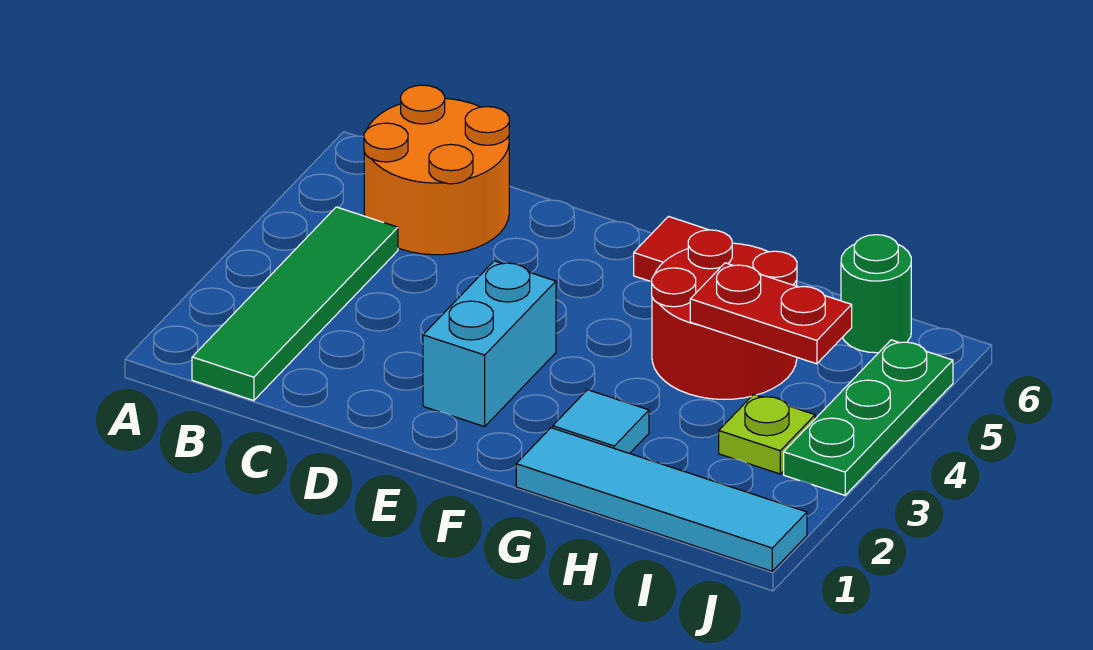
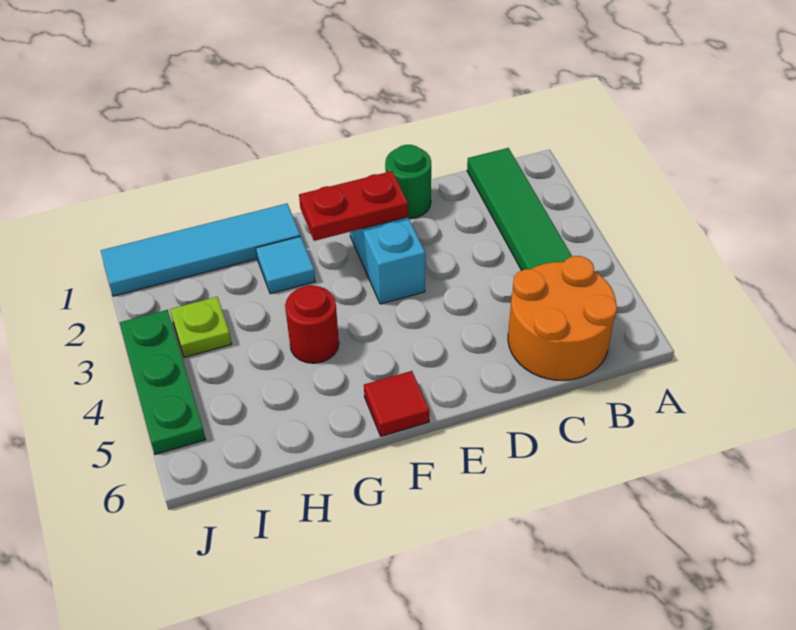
red round brick G4:H5 level 1 -> red round brick G4 level 1
red plate H4:I4 level 2 -> red plate E2:F2 level 2
green round brick I6 level 1 -> green round brick D1 level 1

